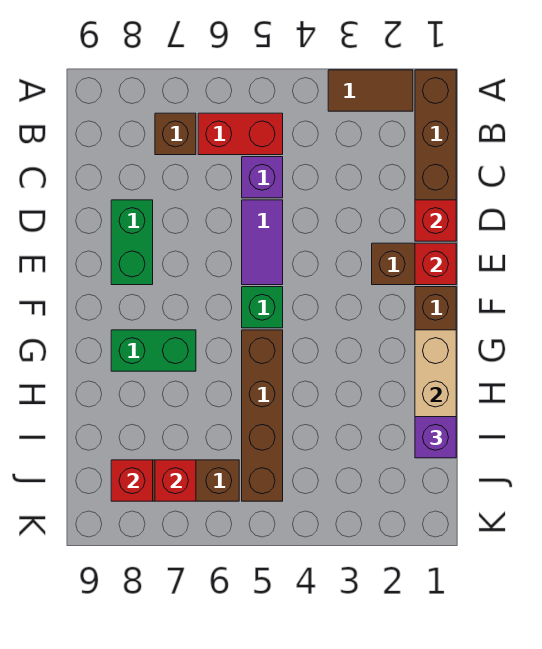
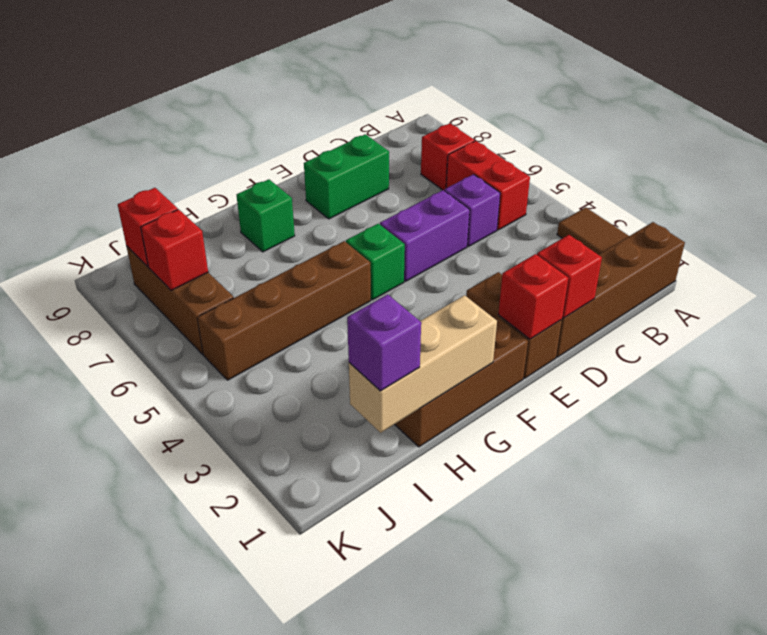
brown brick B7 level 1 -> red brick B7 level 1
purple tile D5:E5 level 1 -> purple brick D5:E5 level 1
green brick G7:G8 level 1 -> green brick G8 level 1

